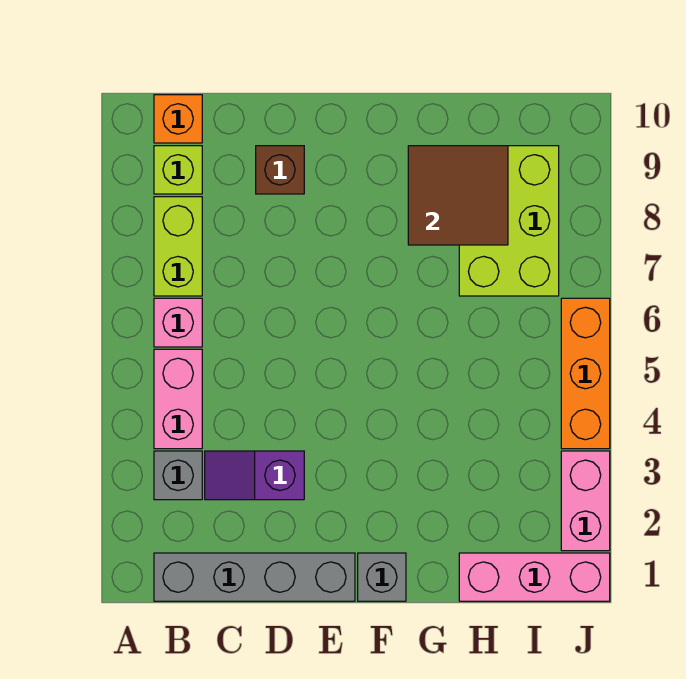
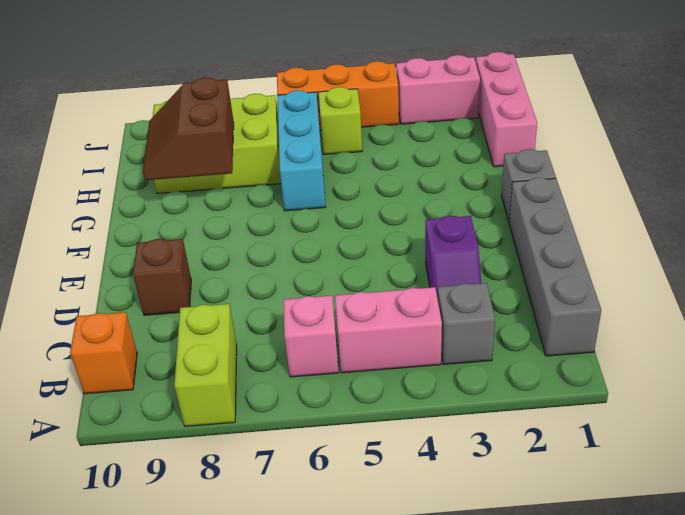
lime brick B7:B8 level 1 -> lime brick A8:B8 level 1
lime brick B9 level 1 -> lime brick I5 level 1
none -> cyan brick G6:I6 level 1
brown tile G8:H9 level 2 -> brown slope G8:H9 level 2 top 8

